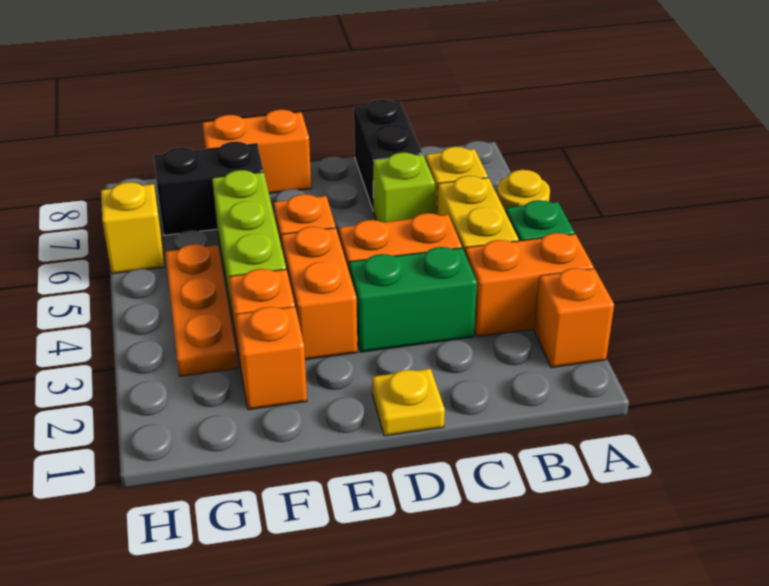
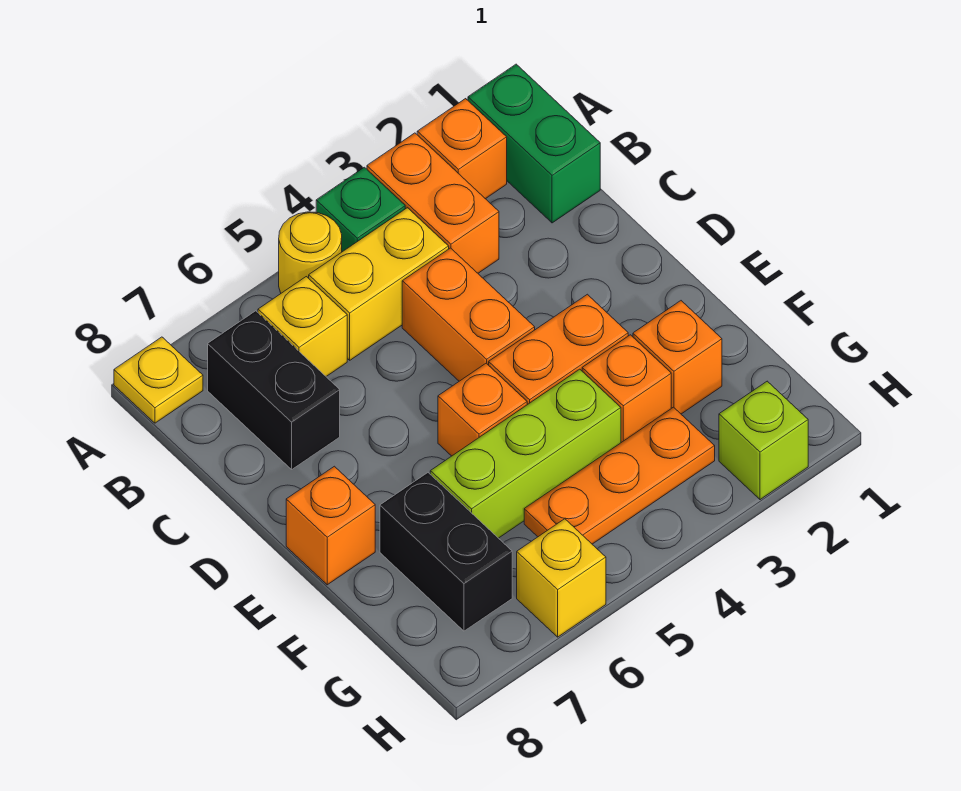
green brick C3:D3 level 1 -> green brick A1:B1 level 1
lime brick C6 level 1 -> lime brick H2 level 1
black brick C7:C8 level 1 -> black brick B7:C7 level 1
yellow plate D1 level 1 -> yellow plate A8 level 1
orange brick E8:F8 level 1 -> orange brick E8 level 1

